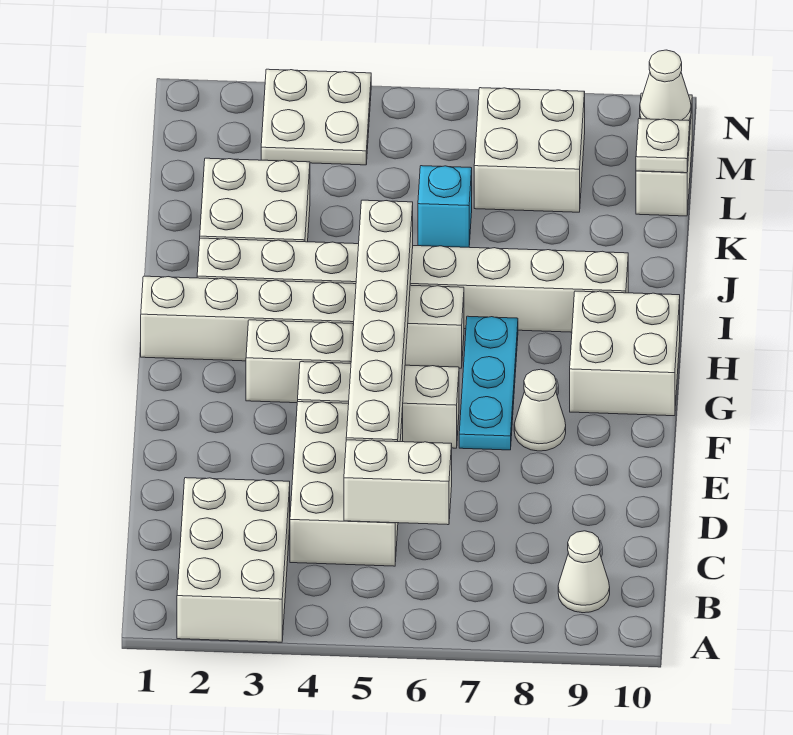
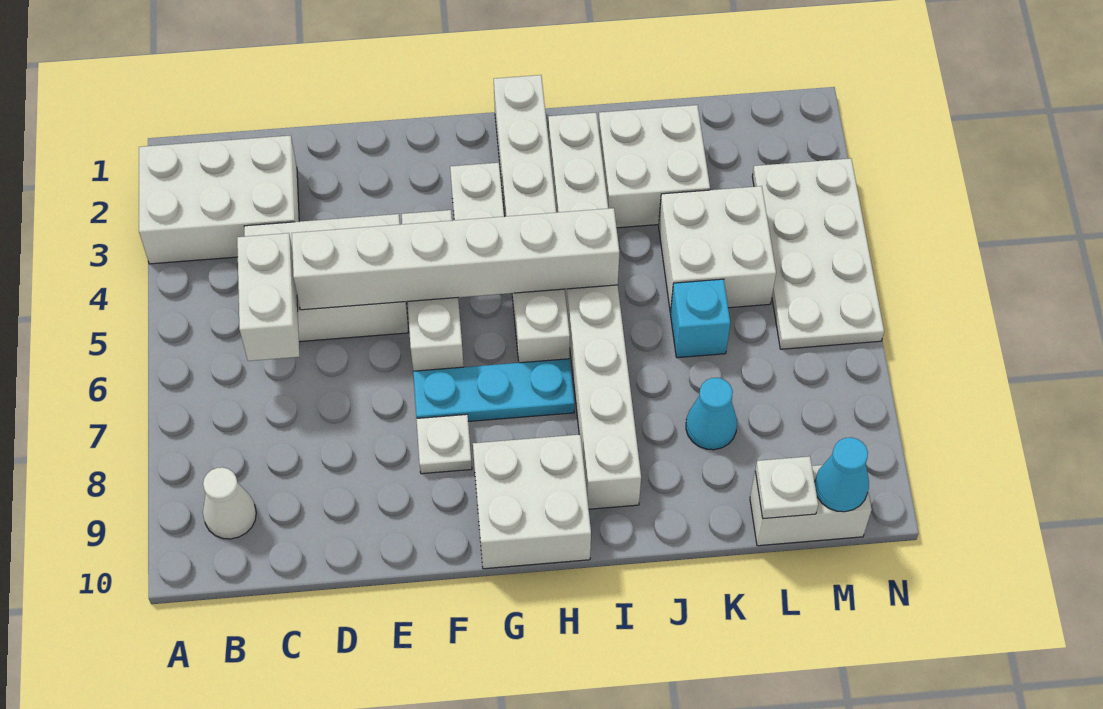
white cone F8 level 1 -> white plate F8 level 1
none -> cyan cone K8 level 1
white brick L7:M8 level 1 -> white brick K4:L5 level 1
white plate M3:N4 level 1 -> white plate M3:N6 level 1
white cone M10 level 2 -> cyan cone M10 level 2

